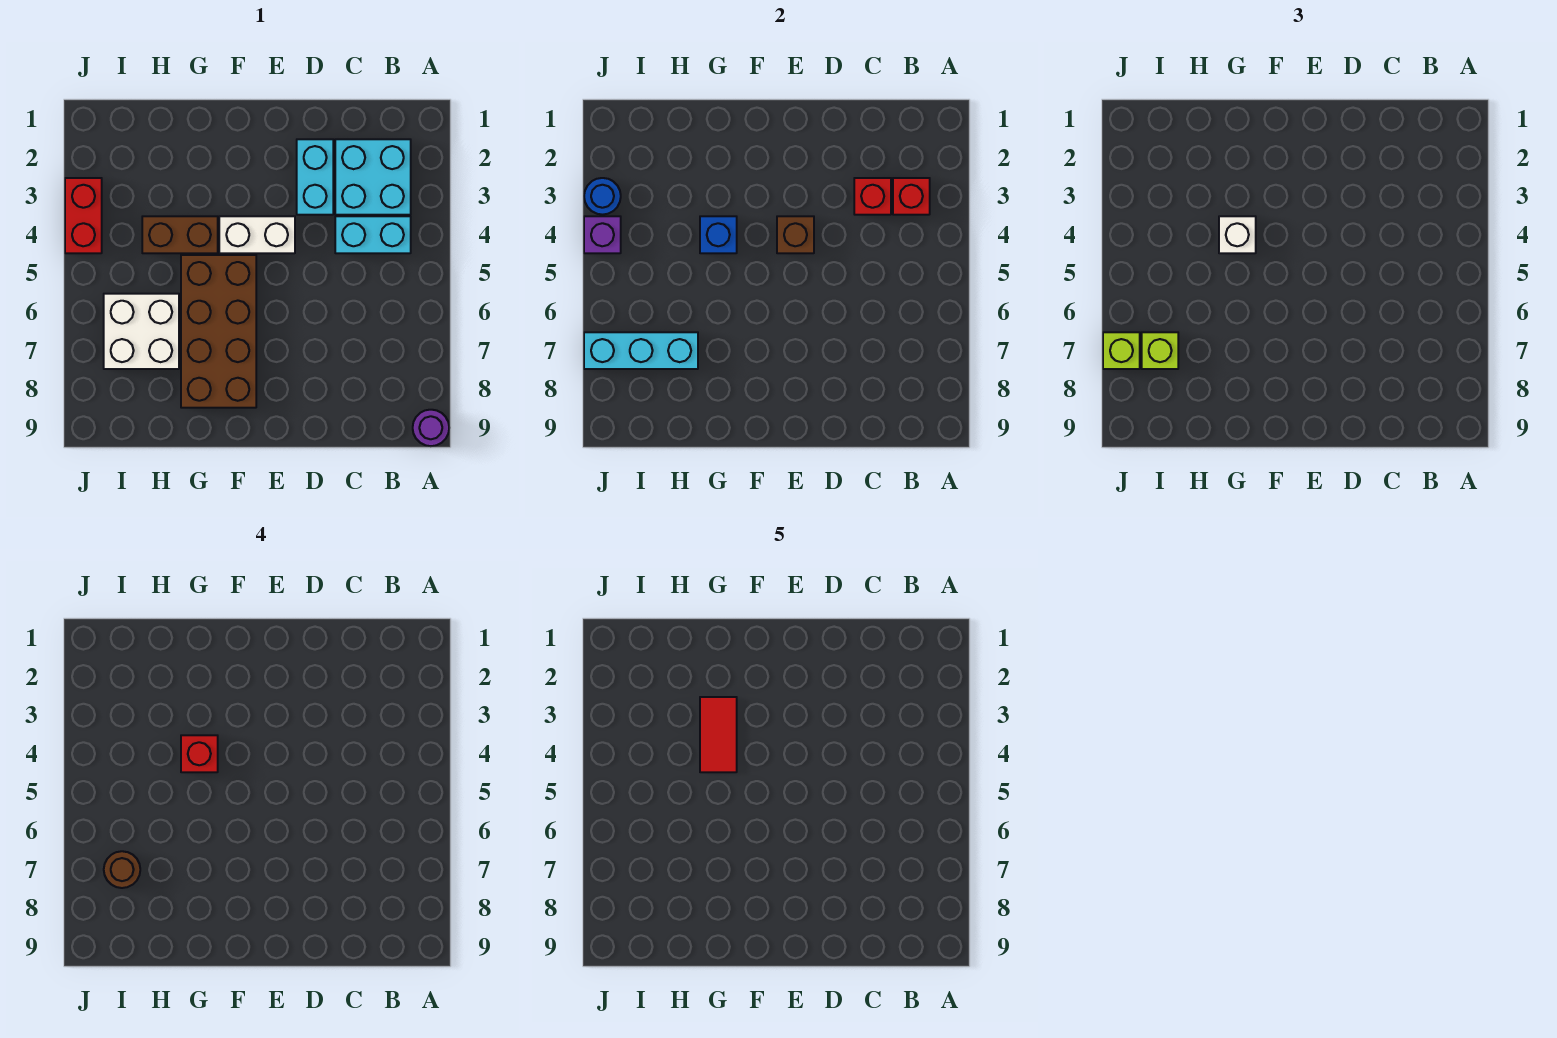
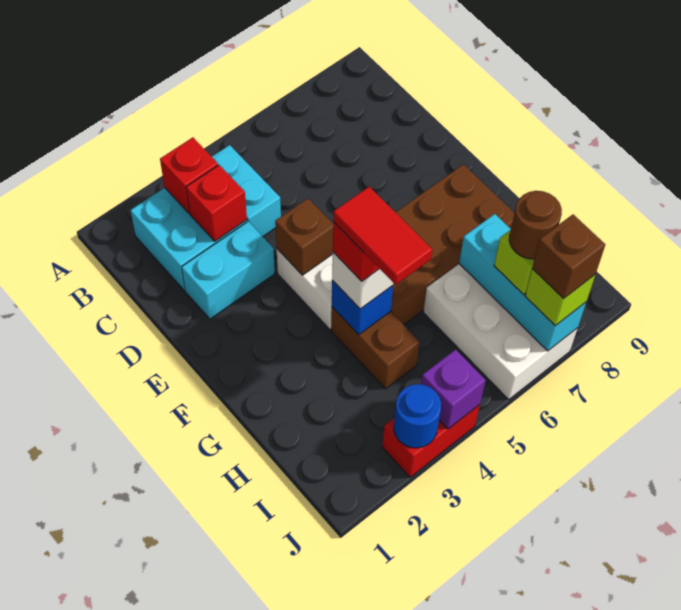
purple round brick A9 level 1 -> none
red tile G3:G4 level 5 -> red tile G4:H4 level 5
white brick H6:I7 level 1 -> white brick H6:J7 level 1
none -> brown brick J7 level 4

